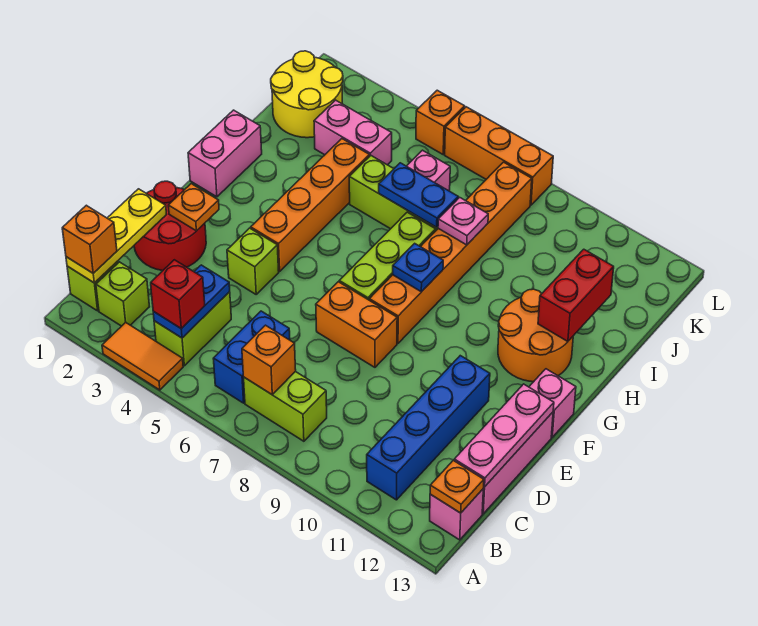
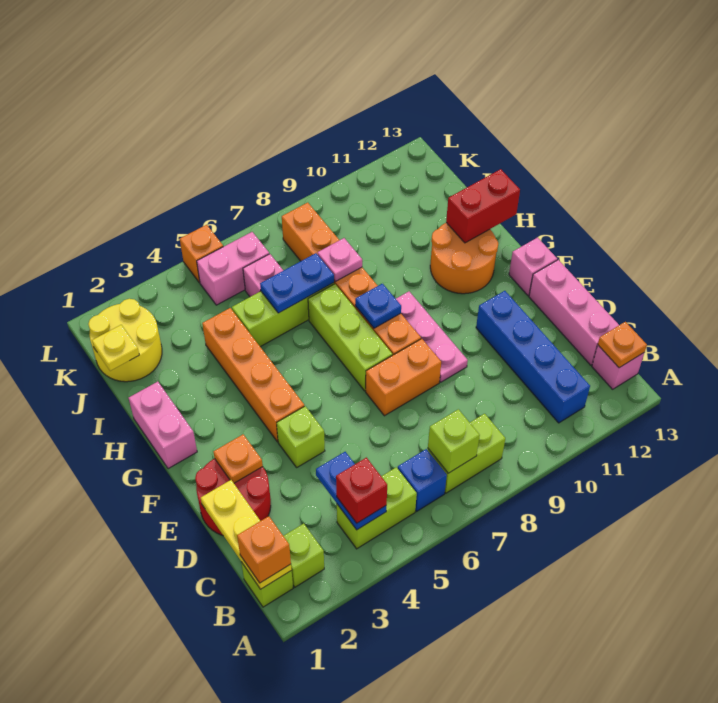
orange tile A3:A4 level 1 -> none
lime brick B4:C4 level 1 -> lime brick B4:B5 level 1
blue brick B6:C6 level 1 -> blue brick B6 level 1
orange brick B7 level 2 -> lime brick B7 level 2
pink plate C13:E13 level 2 -> pink plate E9:G9 level 1
red brick H12:I12 level 2 -> red brick H12:H13 level 2
none -> yellow plate J1 level 2
pink brick J3:J4 level 1 -> pink brick K5:K6 level 1
orange brick L6:L8 level 1 -> none

